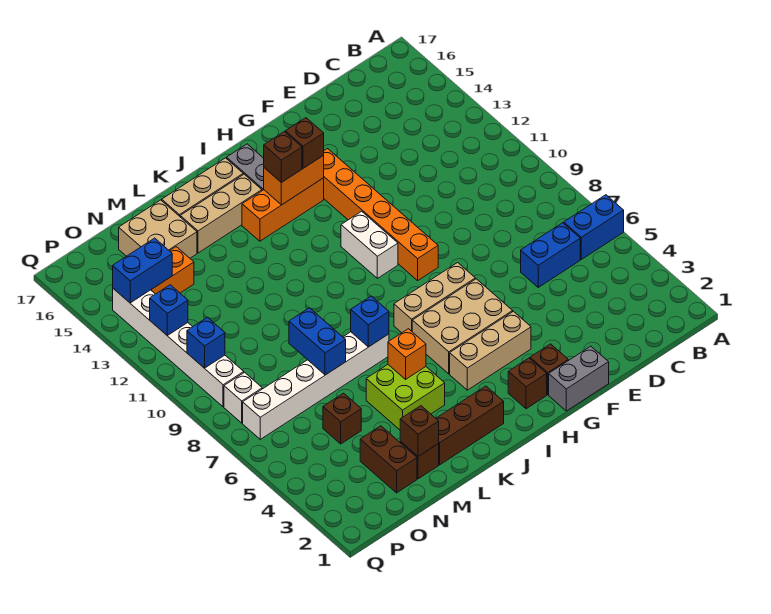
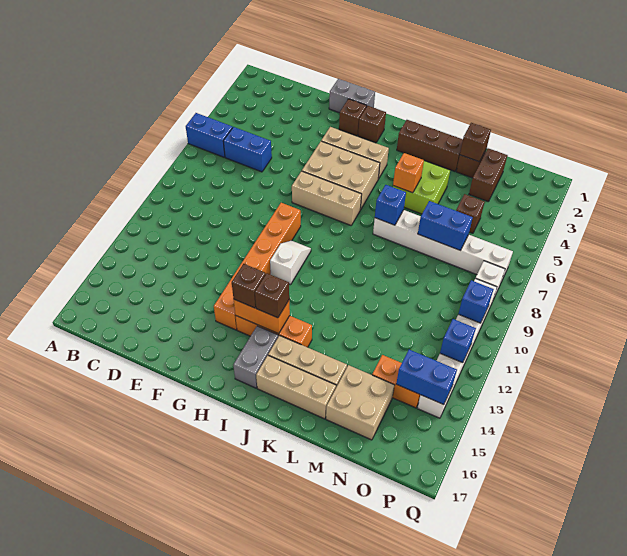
white brick H10:H11 level 1 -> white slope H10:H11 level 1 top 11
blue brick M7:M8 level 2 -> blue brick M7:N7 level 2

